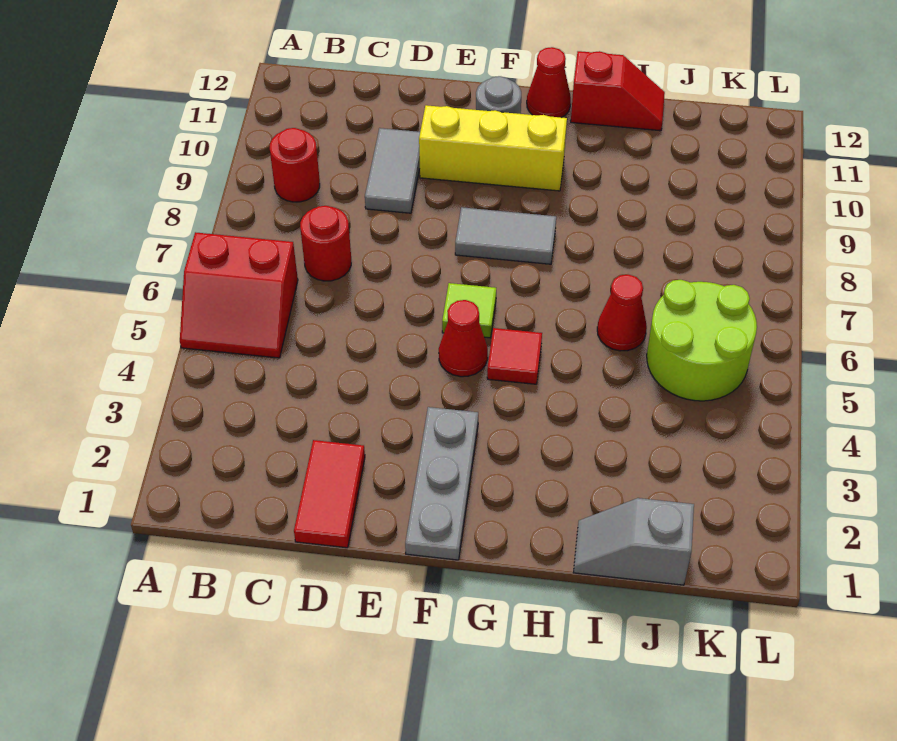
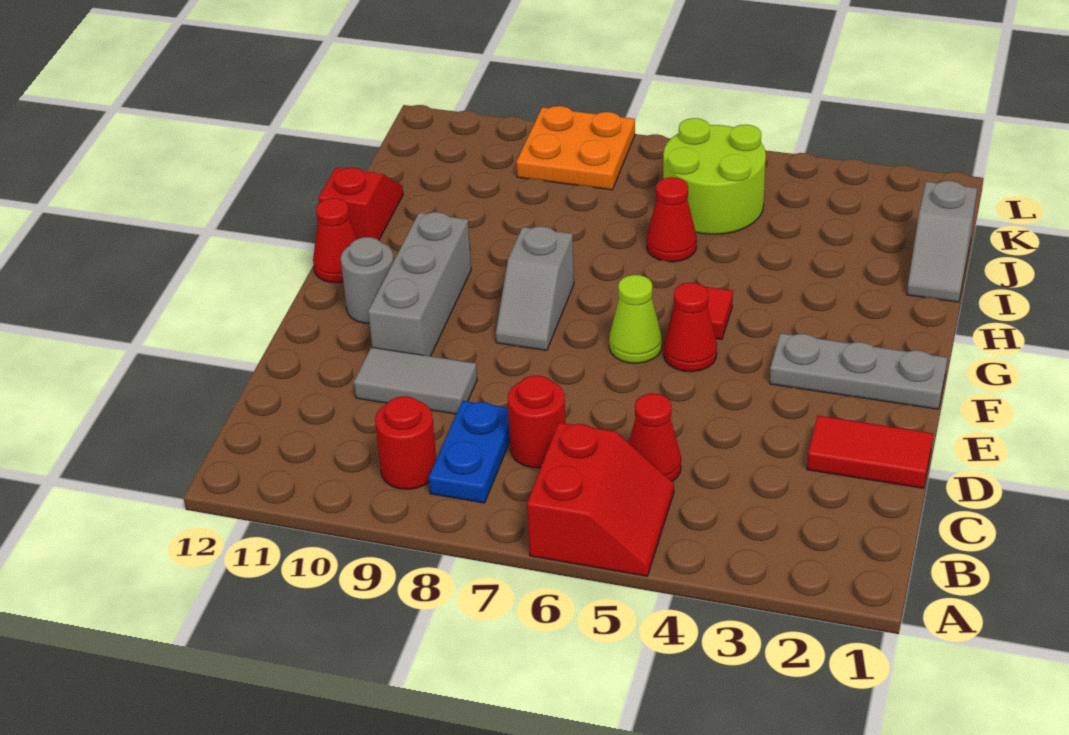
none -> blue plate B8:C8 level 1
none -> red cone C5 level 1
yellow brick E10:G10 level 1 -> grey brick E10:G10 level 1
lime tile F6 level 1 -> lime cone F6 level 1
grey tile F8:G8 level 1 -> grey slope F8:G8 level 1 top G
none -> orange plate K8:L9 level 1

